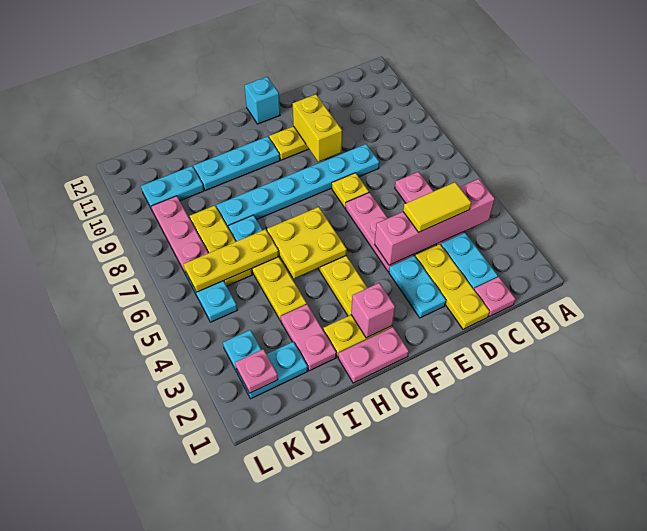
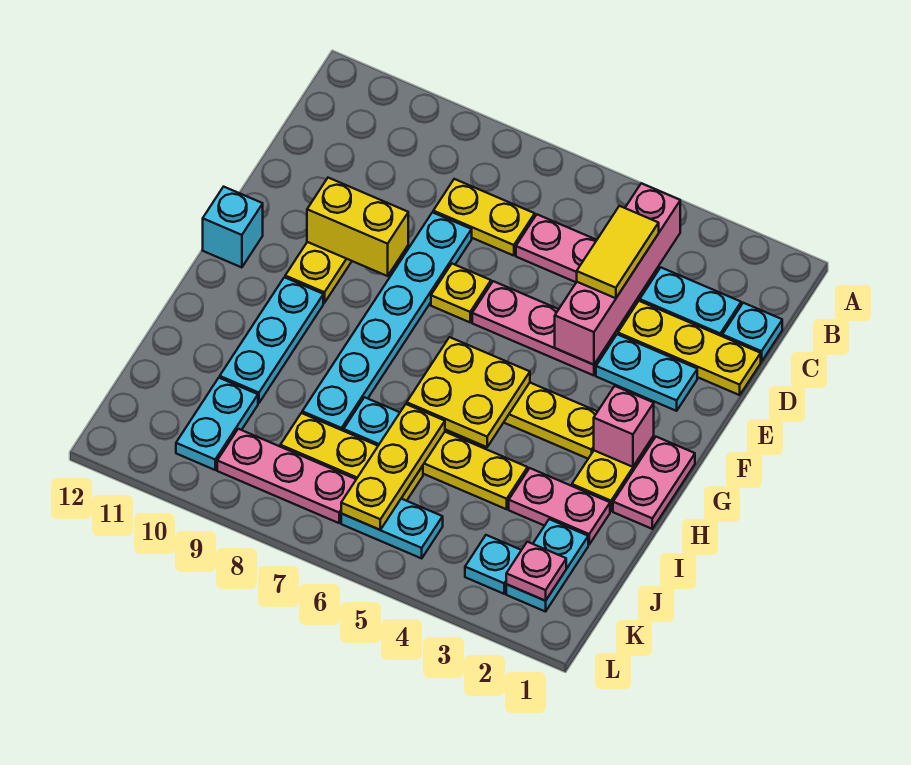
pink plate C1 level 1 -> cyan plate C1 level 1
none -> yellow plate C7:C8 level 1

